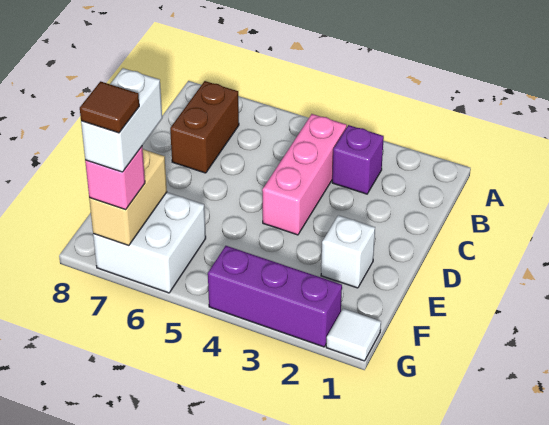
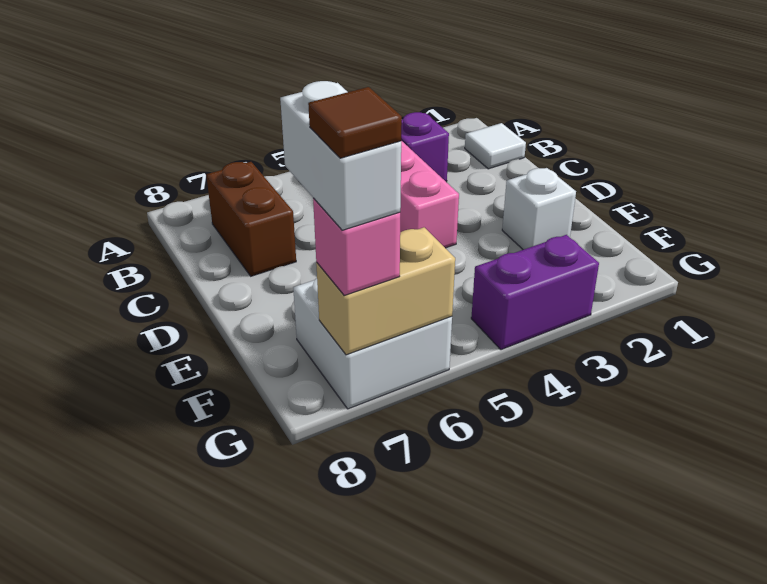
tan brick F7:G7 level 2 -> tan brick G6:G7 level 2
white tile G1 level 1 -> white tile B1 level 1
purple brick G2:G4 level 1 -> purple brick G3:G4 level 1

